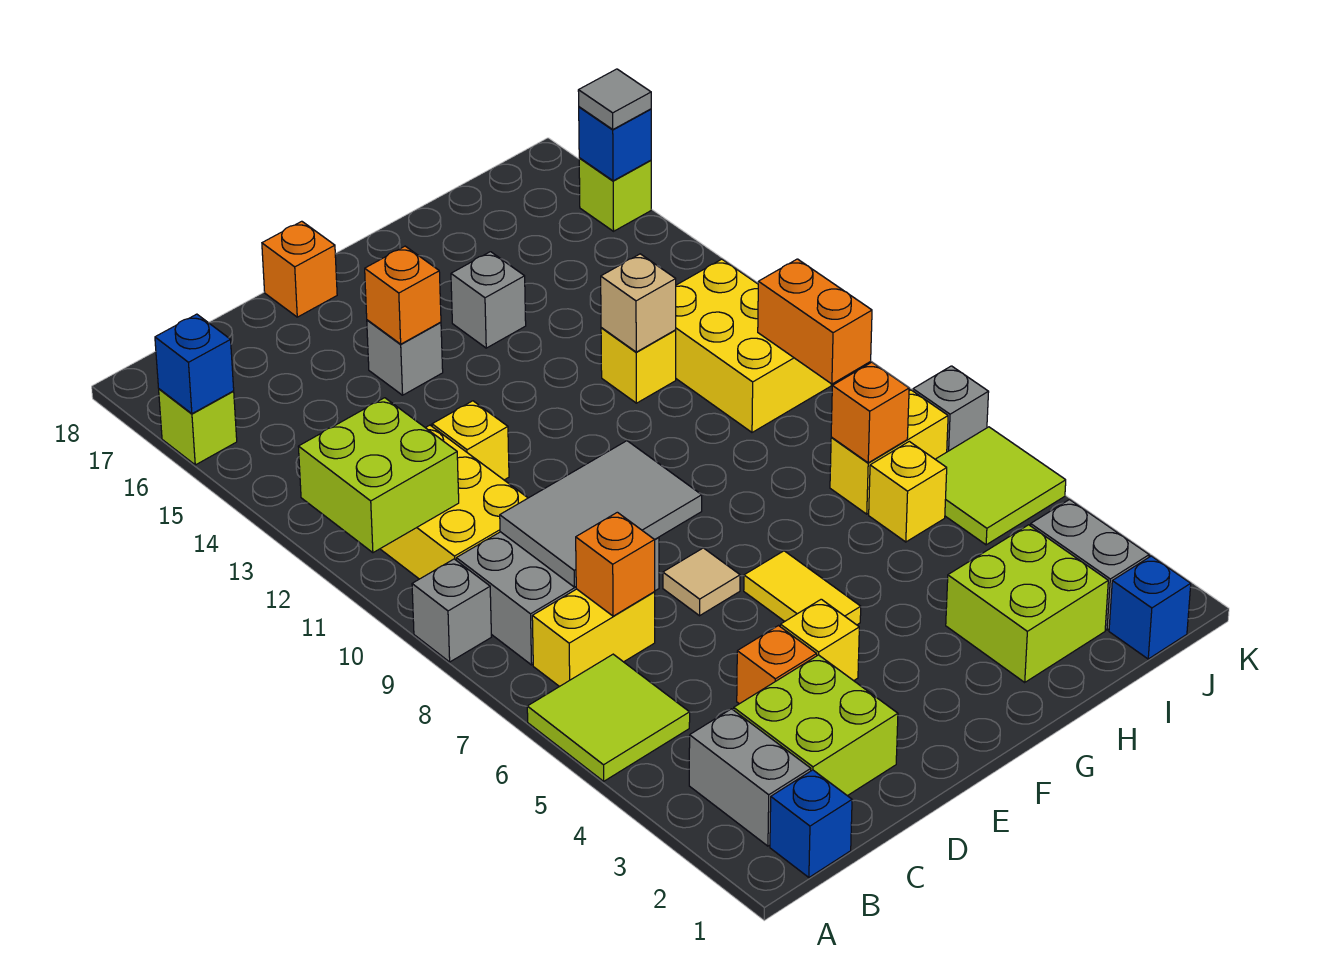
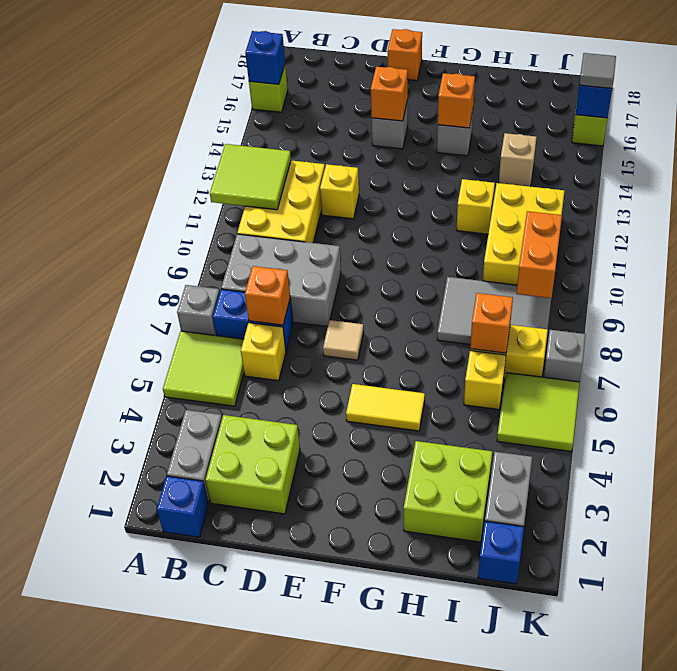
grey brick A9 level 1 -> grey brick A7 level 1
lime brick A11:B12 level 2 -> lime tile A11:B12 level 2
yellow brick B7:C7 level 1 -> blue brick B7:C7 level 1
grey tile C8:E9 level 2 -> grey tile H8:J9 level 1
orange brick D4 level 1 -> orange brick G15 level 2
yellow brick E4 level 1 -> yellow brick C6 level 1
yellow tile F5:F6 level 1 -> yellow tile F5:G5 level 1
tan brick H12 level 2 -> tan brick I14 level 1

